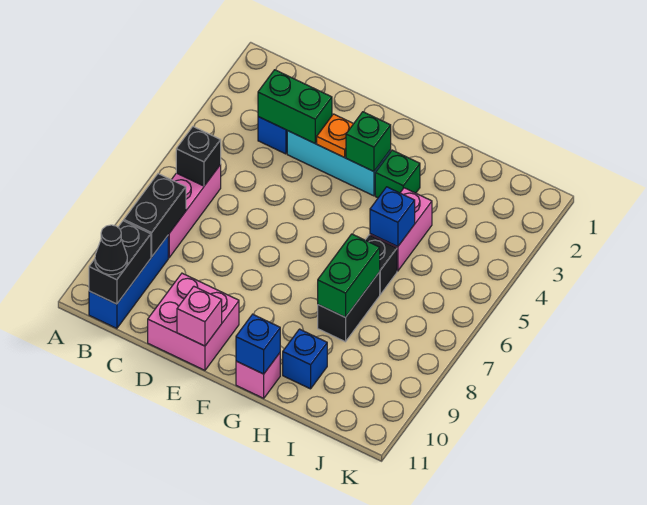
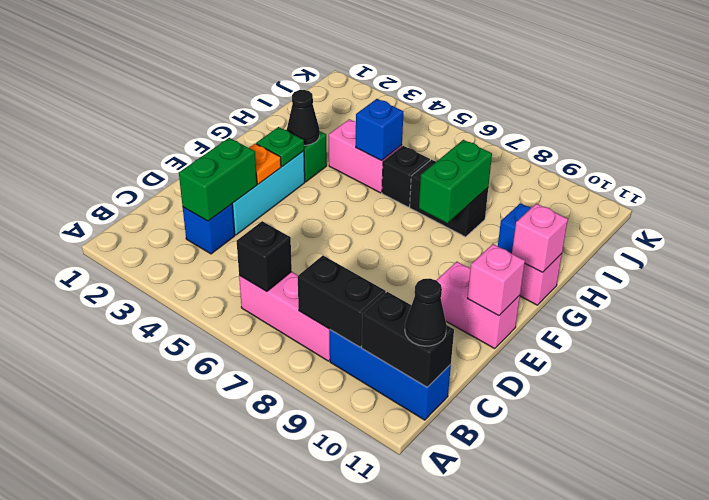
pink brick D10:E11 level 1 -> pink brick E10:E11 level 1
green brick F3 level 2 -> green plate F3 level 2
none -> black cone G3 level 2
blue brick G11 level 2 -> pink brick G11 level 2
green brick H7:H8 level 2 -> green brick G8:H8 level 2

